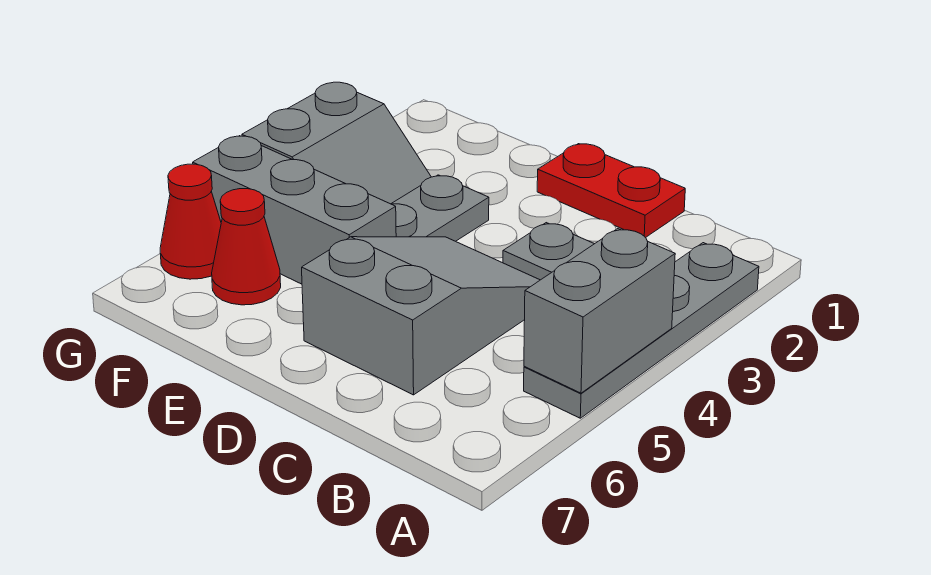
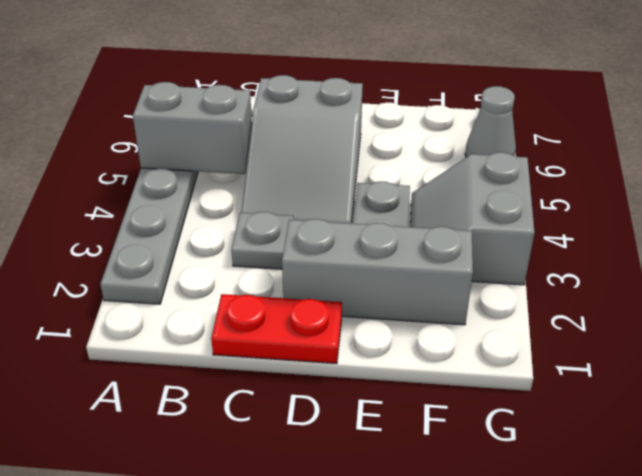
grey brick A4:A5 level 2 -> grey brick A5:B5 level 2
grey brick E5:G5 level 1 -> grey brick D2:F2 level 1
red cone F6 level 1 -> none
red cone G6 level 1 -> grey cone G6 level 1

